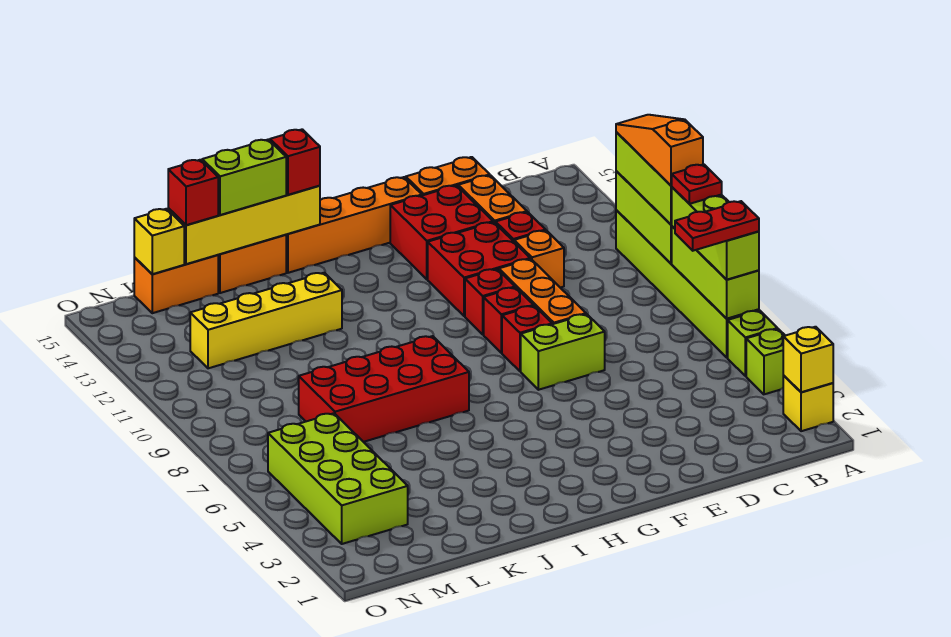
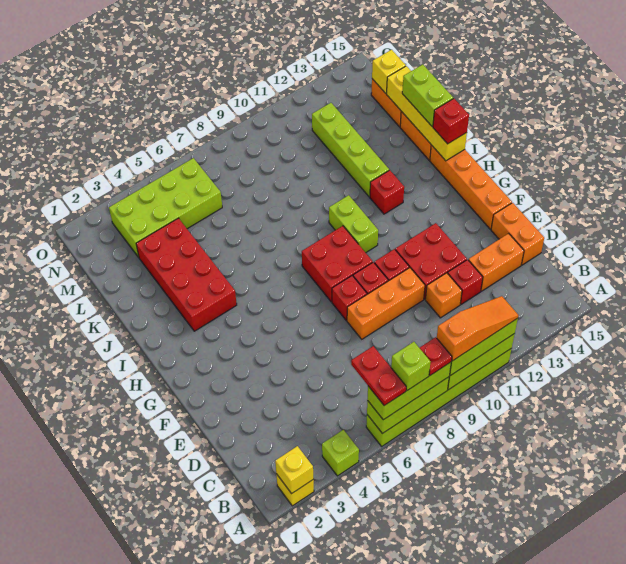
lime brick A5 level 1 -> lime brick A7 level 4
lime brick E7:F7 level 1 -> lime brick H10:I10 level 1
red brick E13:F14 level 1 -> red brick G8:H9 level 1
red brick I7:L8 level 1 -> red brick I3:L4 level 1
yellow brick J12:M12 level 1 -> lime brick J12:M12 level 1
red brick L15 level 3 -> red brick I12 level 1

